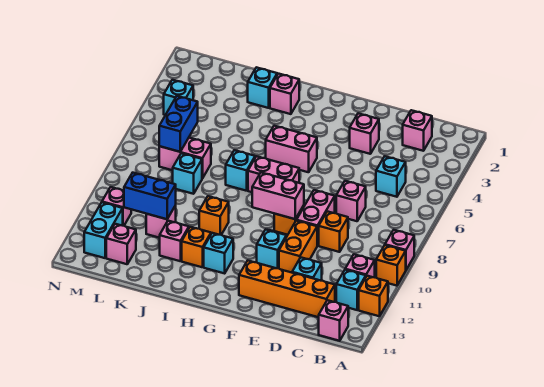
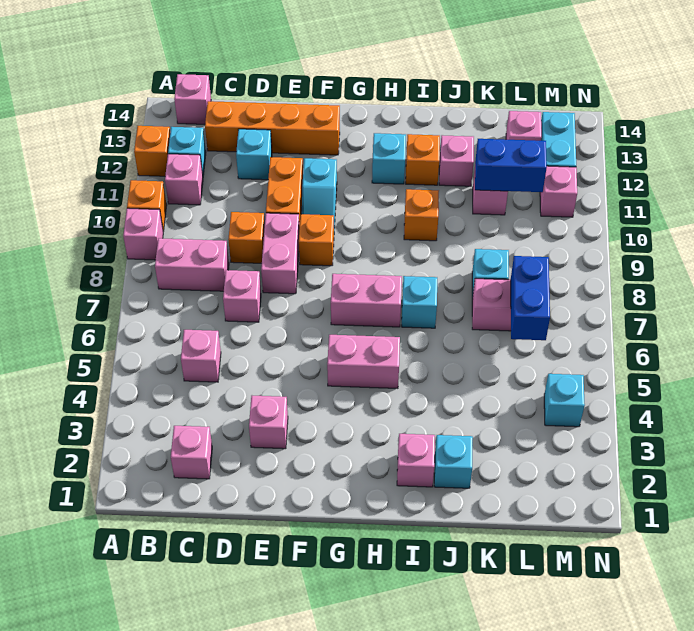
cyan brick C5 level 1 -> pink brick C5 level 1
pink brick F9:G9 level 2 -> pink brick B8:C8 level 1

